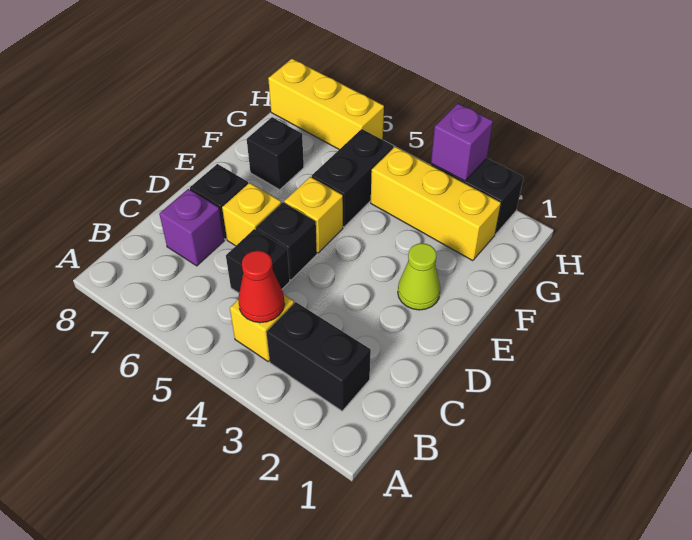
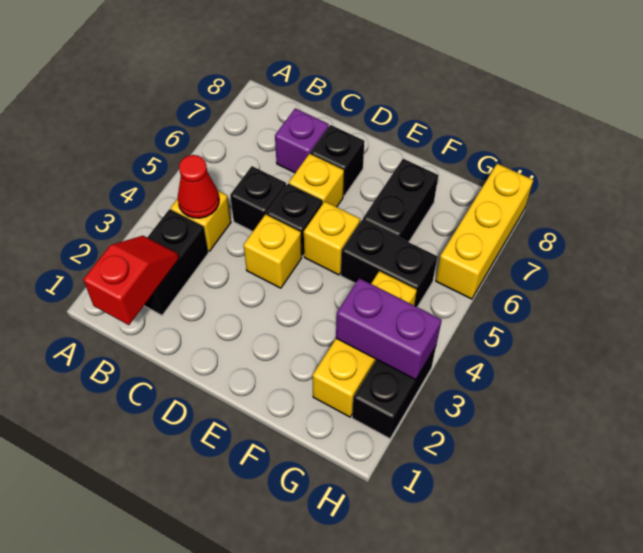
none -> red slope B1:B2 level 2 top 1
none -> yellow brick D4 level 1
lime cone E2 level 1 -> none
black brick F7 level 1 -> black brick F6:F7 level 1
purple brick H3 level 2 -> purple brick G3:H3 level 2

